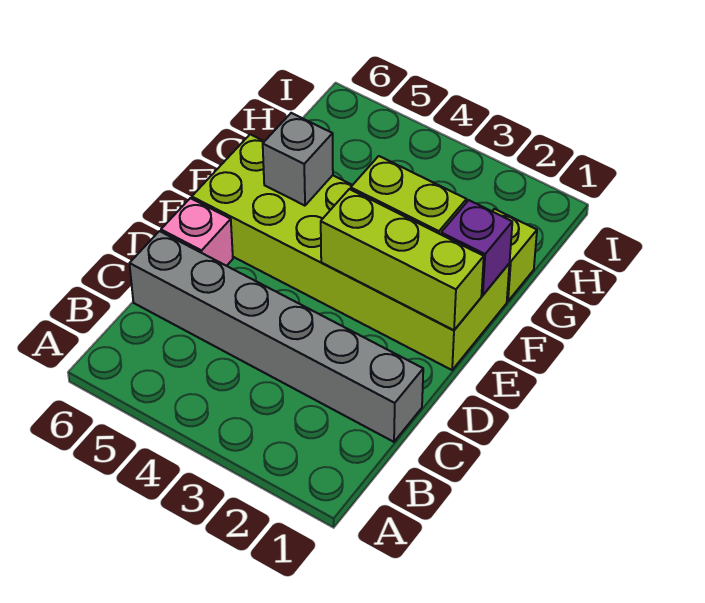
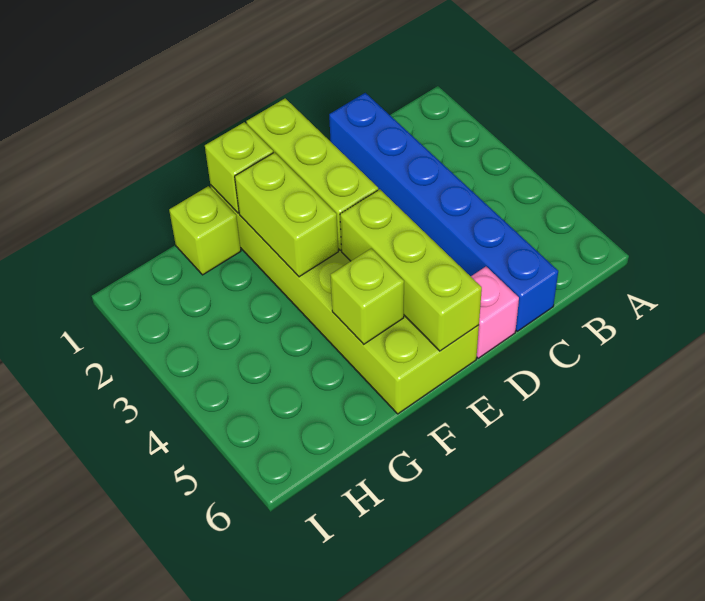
grey brick C1:C6 level 1 -> blue brick C1:C6 level 1
none -> lime brick E4:E6 level 2
purple brick F1 level 2 -> lime brick F1 level 2
grey brick F5 level 2 -> lime brick F5 level 2

